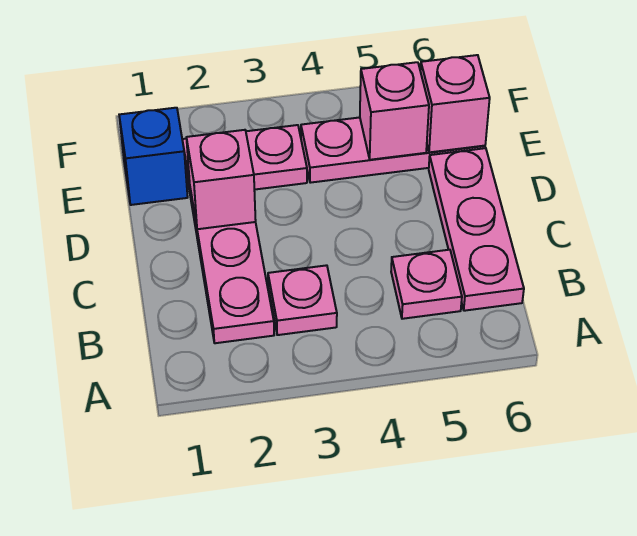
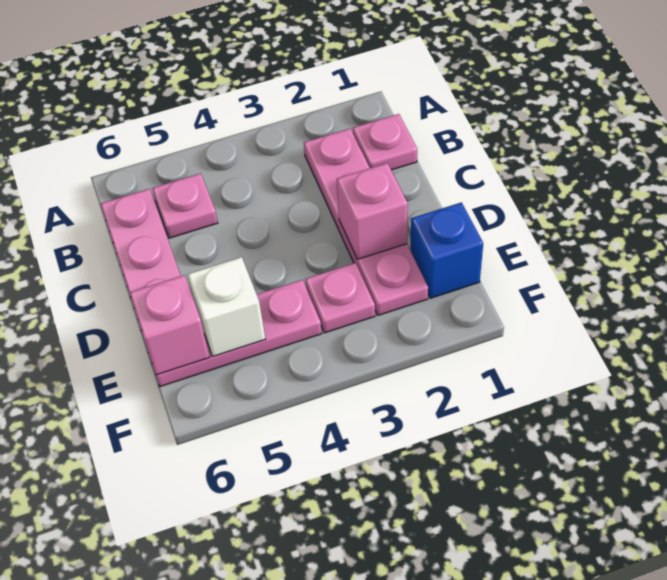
pink plate B3 level 1 -> pink plate B1 level 1
pink brick E5 level 2 -> white brick E5 level 2

